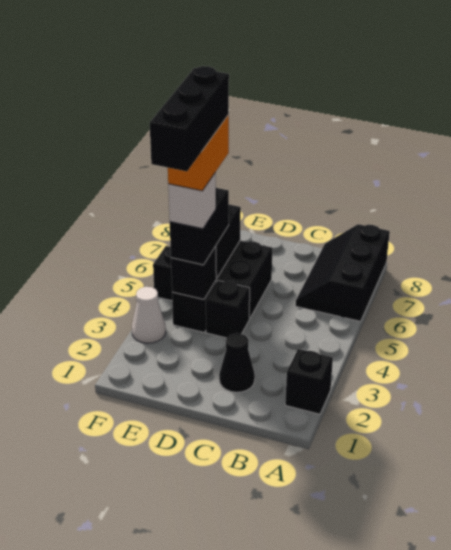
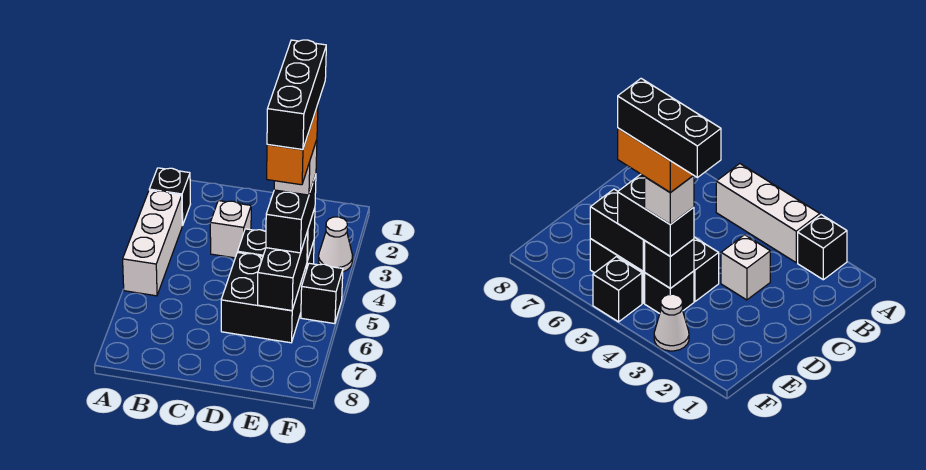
none -> white brick A3:A5 level 1
black slope A6:B8 level 1 top A -> none
black cone C2 level 1 -> none
none -> white brick C3 level 1

